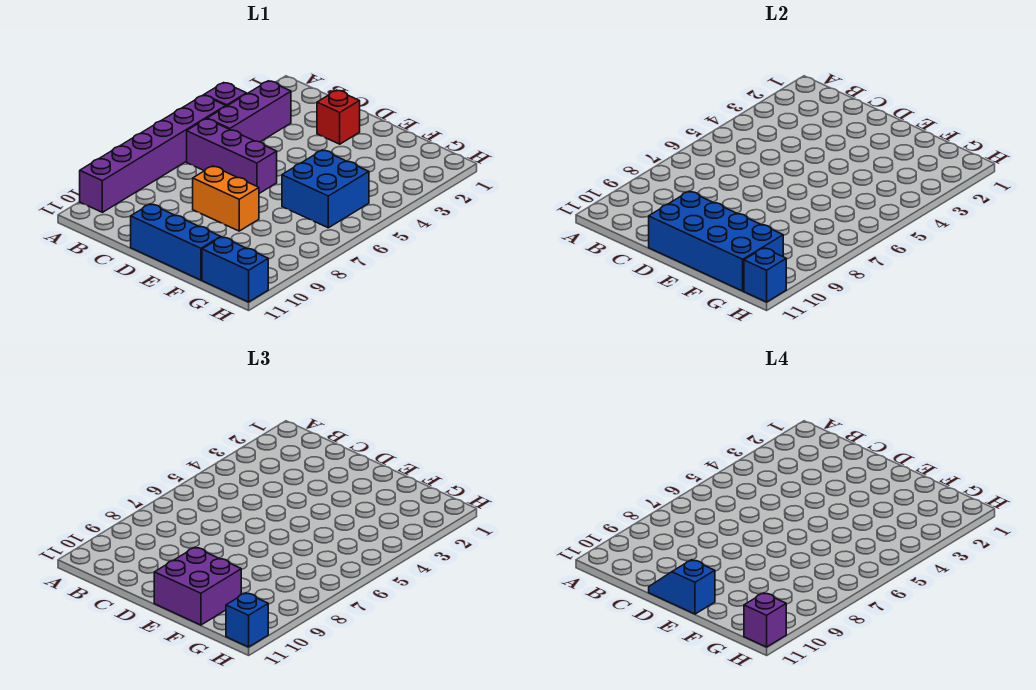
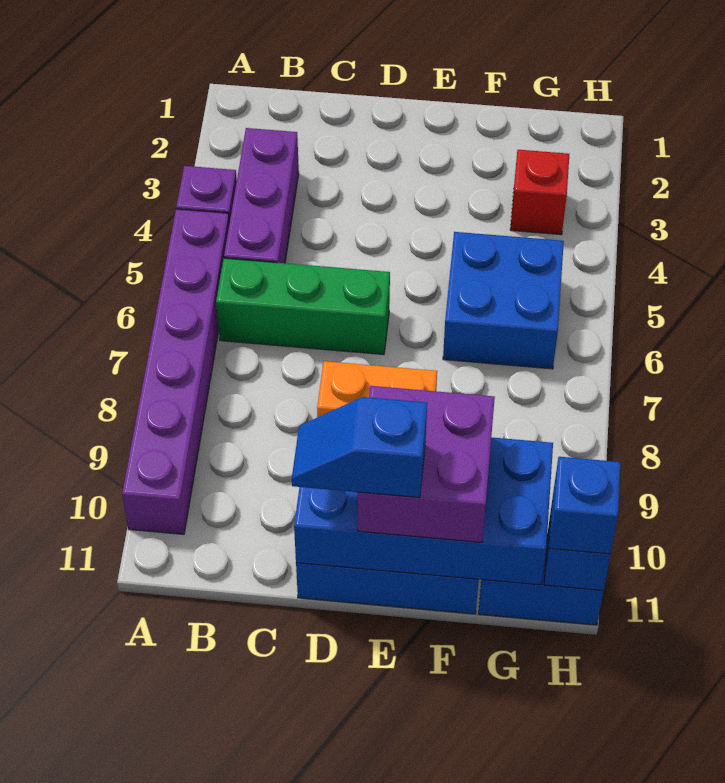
purple brick B6:D6 level 1 -> green brick B6:D6 level 1
red brick D2 level 1 -> red brick G3 level 1
purple brick H11 level 4 -> none

